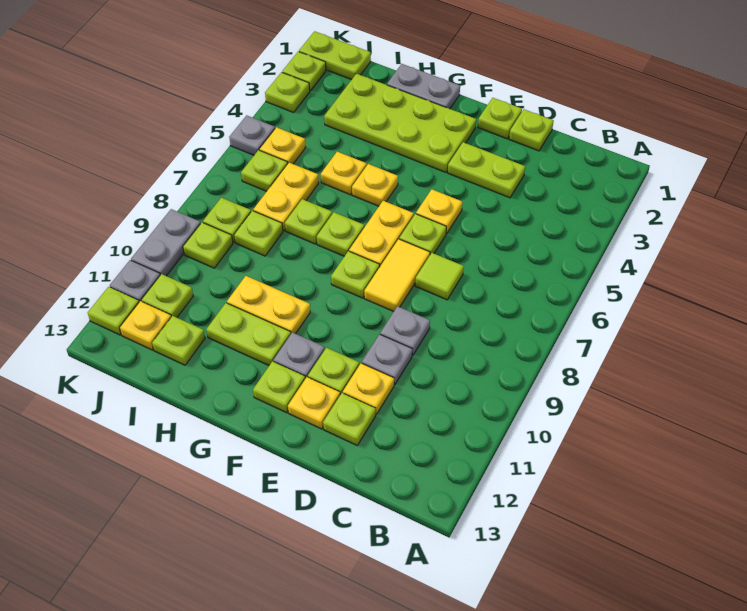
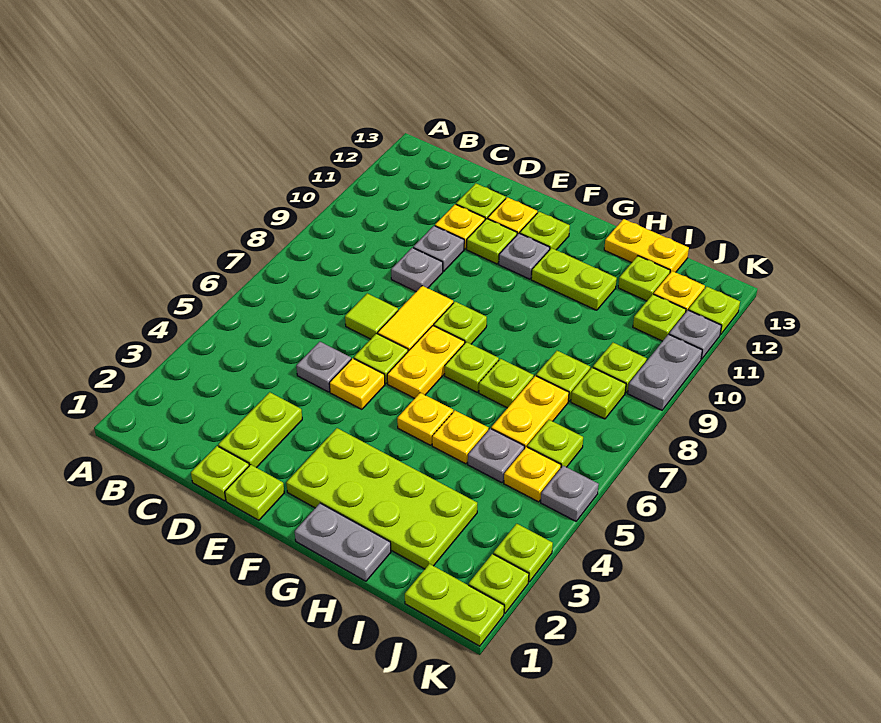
lime plate D3:E3 level 1 -> lime plate D2:D3 level 1
none -> grey plate D5 level 1
yellow plate G10:H10 level 1 -> yellow plate H13:I13 level 1
none -> grey plate I5 level 1

